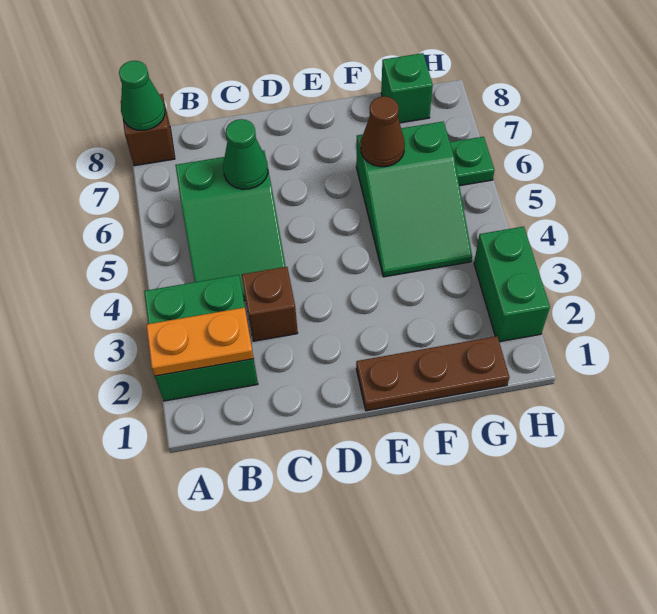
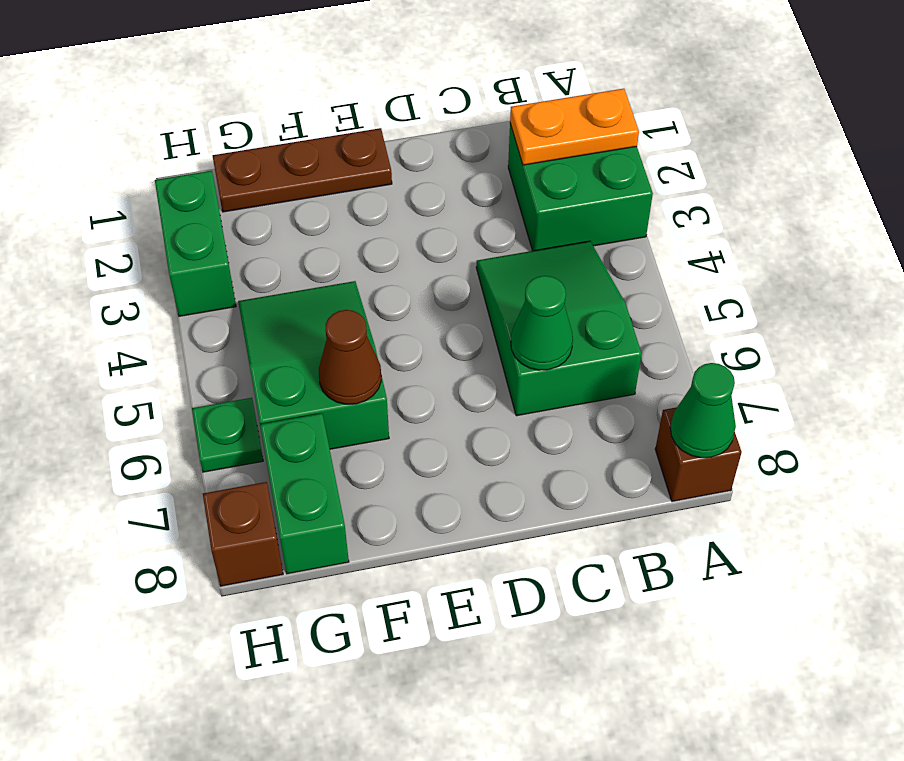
brown brick C3 level 1 -> brown brick H8 level 1
green brick G8 level 1 -> green brick G7:G8 level 1

